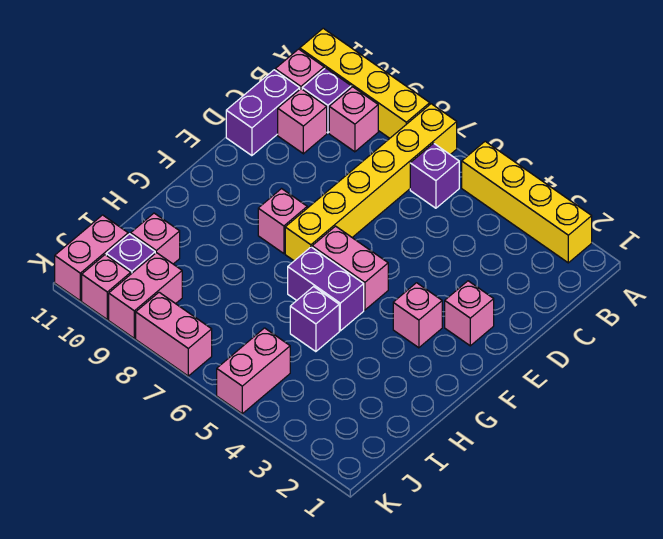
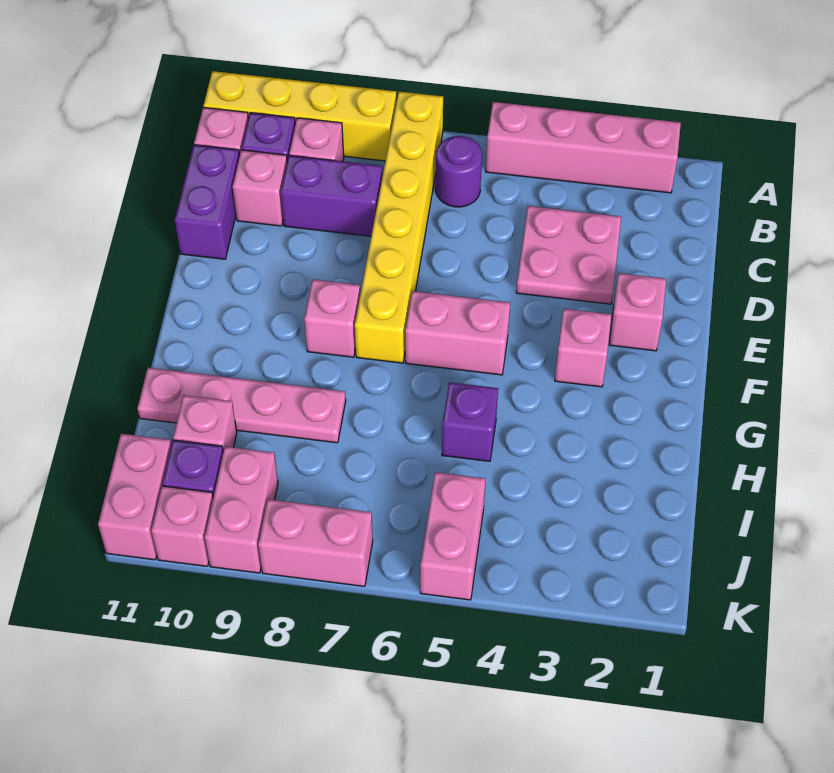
yellow brick A2:A5 level 1 -> pink brick A2:A5 level 1
purple brick B6 level 1 -> purple round brick B6 level 1
none -> pink plate C3:D4 level 1
purple brick G5:G6 level 1 -> purple brick C8:C9 level 1
none -> pink plate H8:H11 level 1

